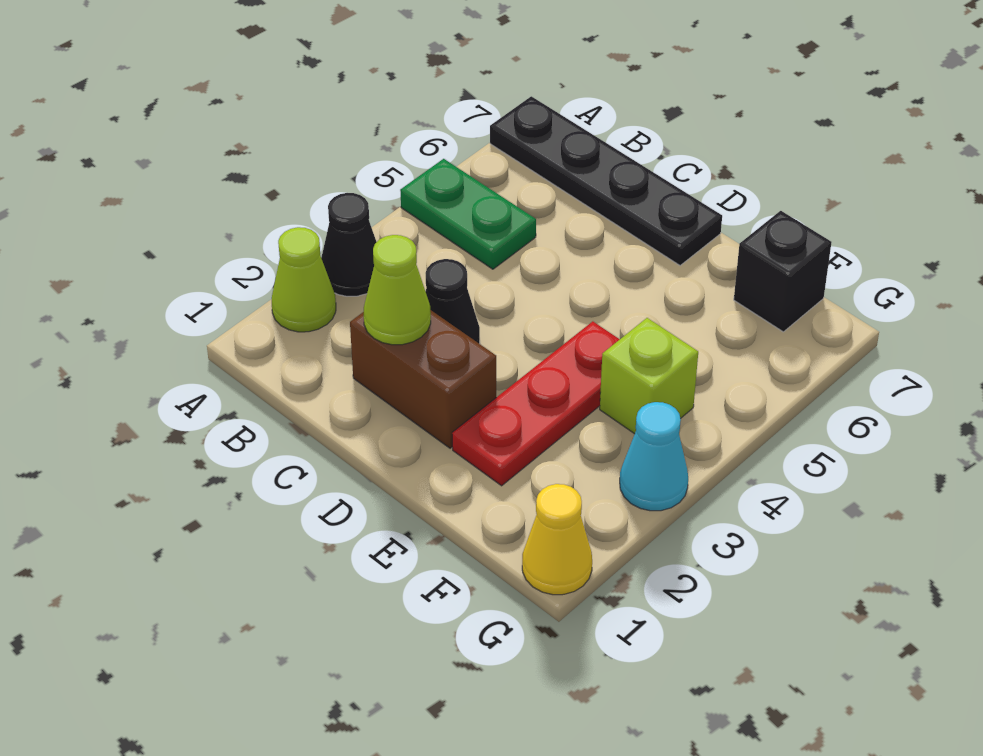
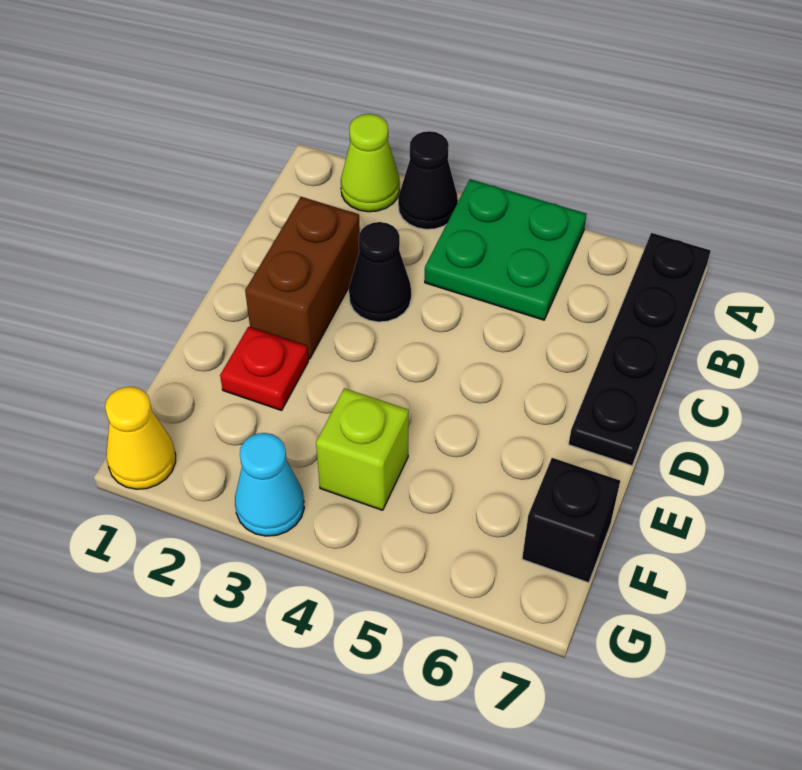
green plate A5:B5 level 1 -> green plate A4:B5 level 1
lime cone C2 level 2 -> none
red plate E2:E4 level 1 -> red plate E2 level 1

